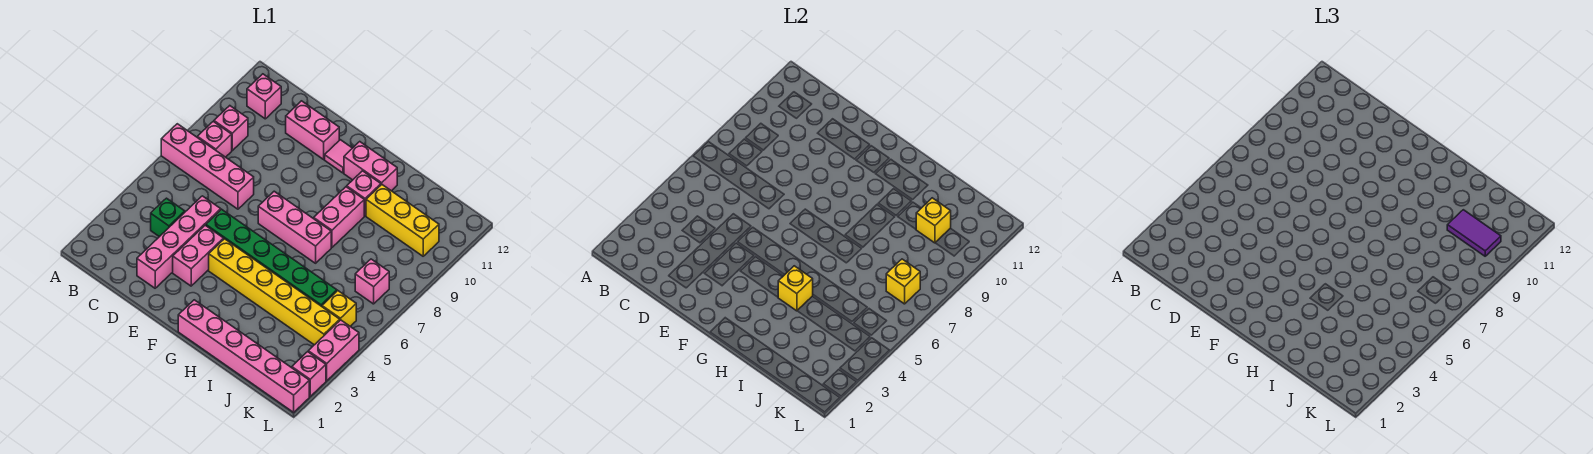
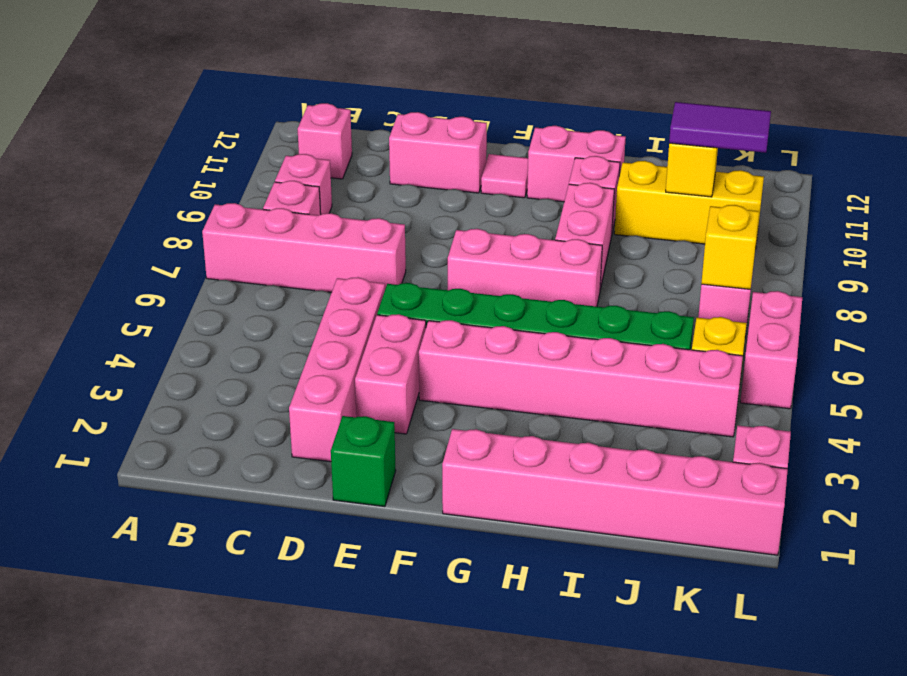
green brick C4 level 1 -> green brick E1 level 1
yellow brick F4:K4 level 1 -> pink brick F4:K4 level 1
yellow brick H4 level 2 -> none
pink brick L3:L4 level 1 -> pink brick L5:L6 level 1

